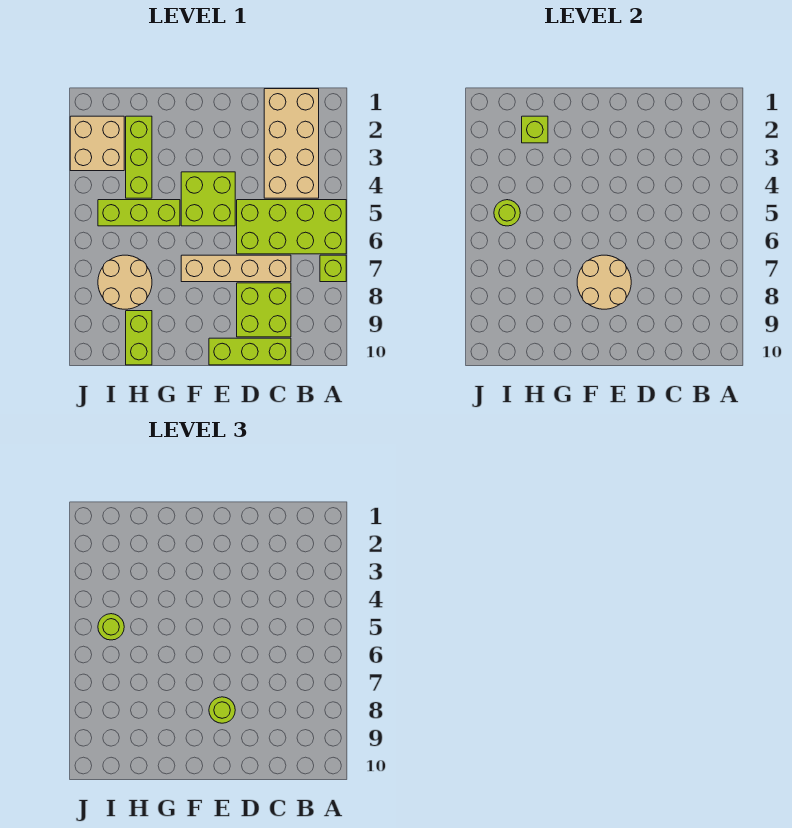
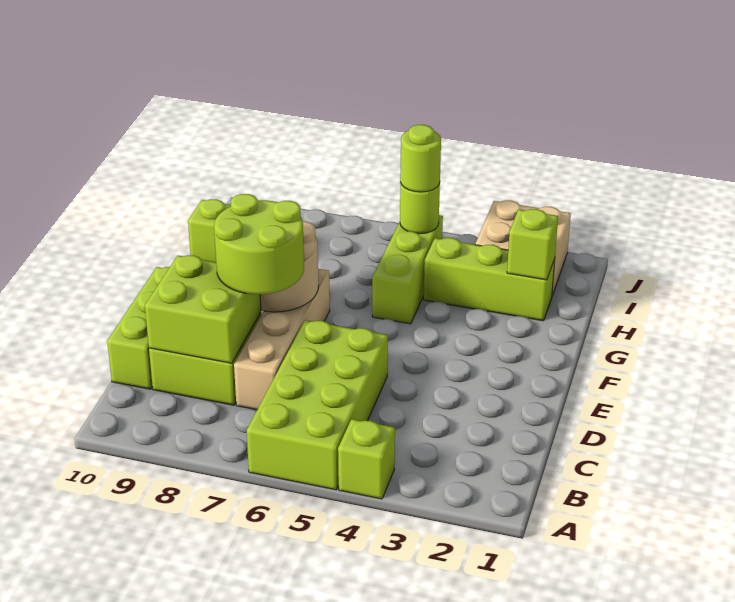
lime brick A7 level 1 -> lime brick A4 level 1
tan brick B1:C4 level 1 -> none
lime brick E4:F5 level 1 -> lime brick C8:D9 level 2
lime round brick E8 level 3 -> lime round brick D7:E8 level 3
tan round brick H7:I8 level 1 -> none

